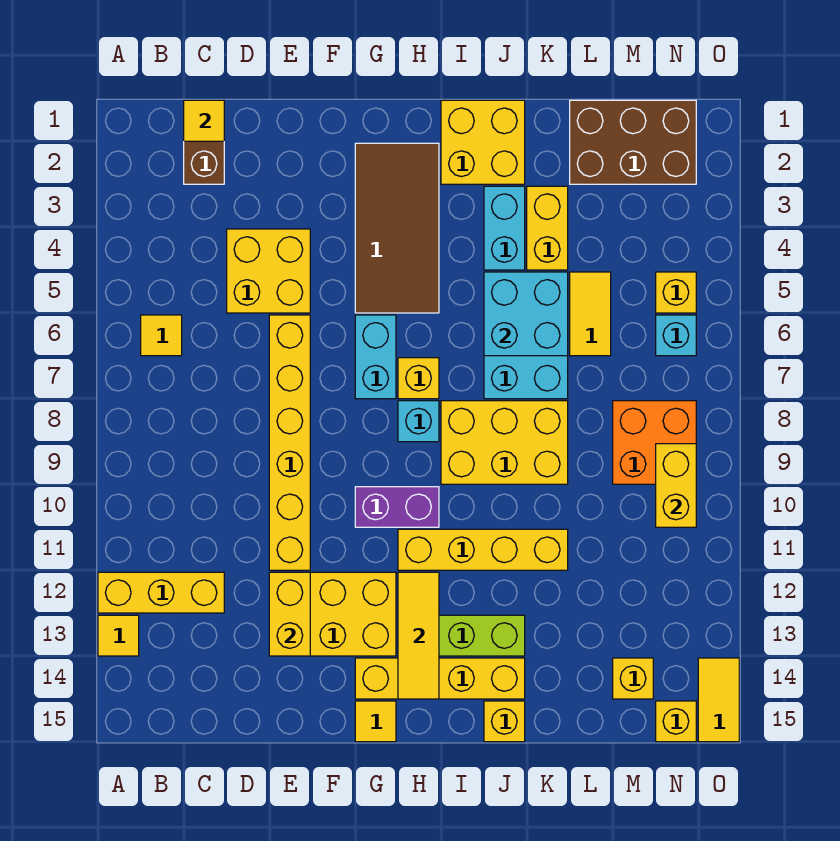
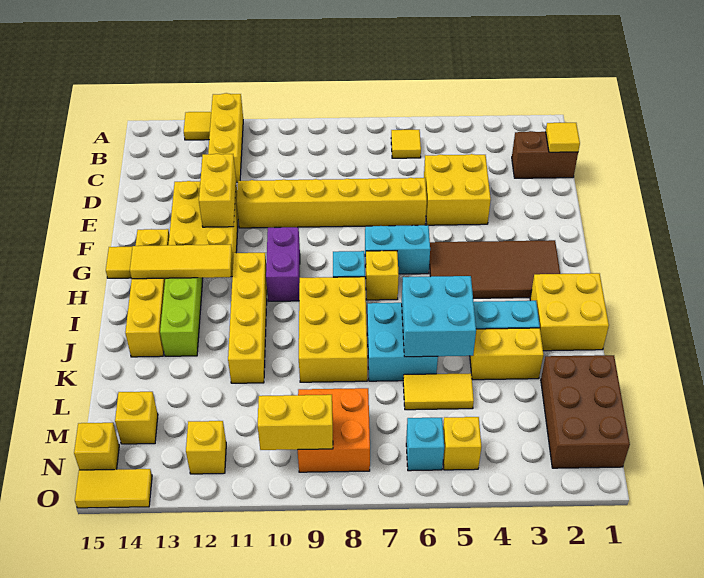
yellow brick E12:E13 level 2 -> yellow brick E12:F12 level 2
yellow brick J15 level 1 -> yellow brick N12 level 1

